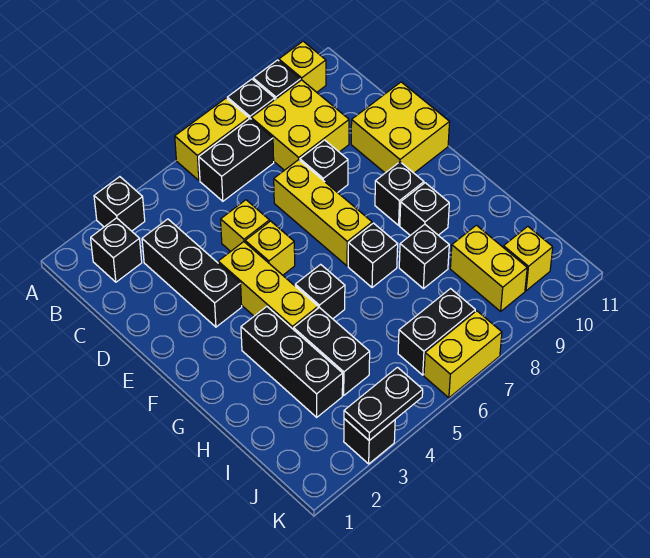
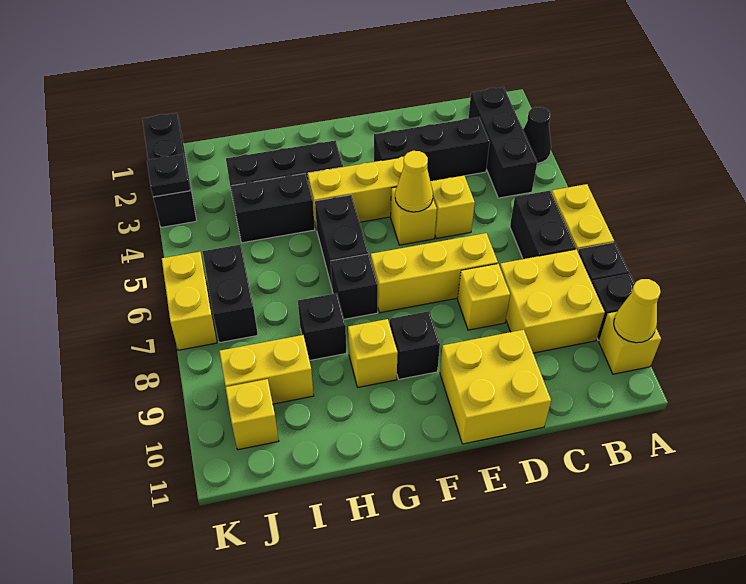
black brick A3 level 1 -> black cone A3 level 1
none -> yellow cone A10 level 2
black brick B2 level 1 -> black brick B2:B4 level 1
black brick D8 level 1 -> yellow brick D8 level 1
none -> yellow cone E5 level 2
black brick G5 level 1 -> black brick G5:G6 level 1
black brick G9 level 1 -> yellow brick G9 level 1
black brick K3 level 1 -> black brick K1:K3 level 1
black plate K3:K4 level 2 -> black plate K3 level 2

